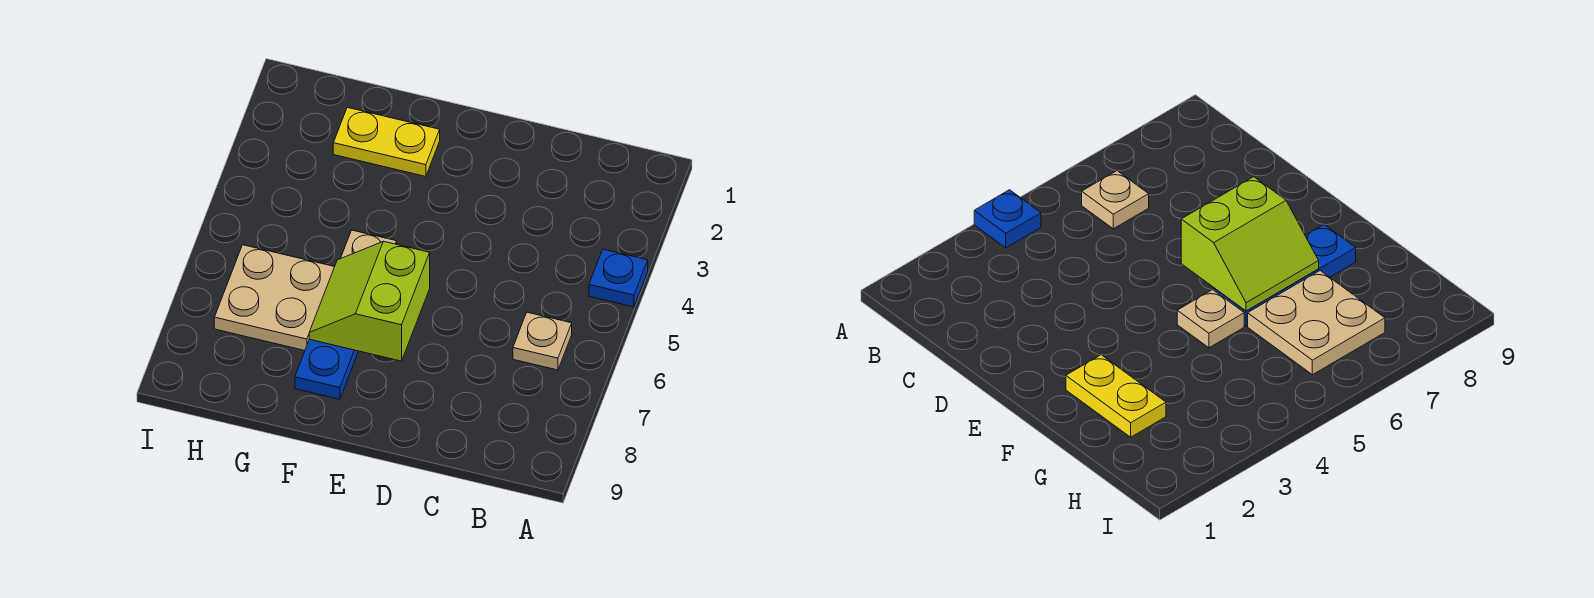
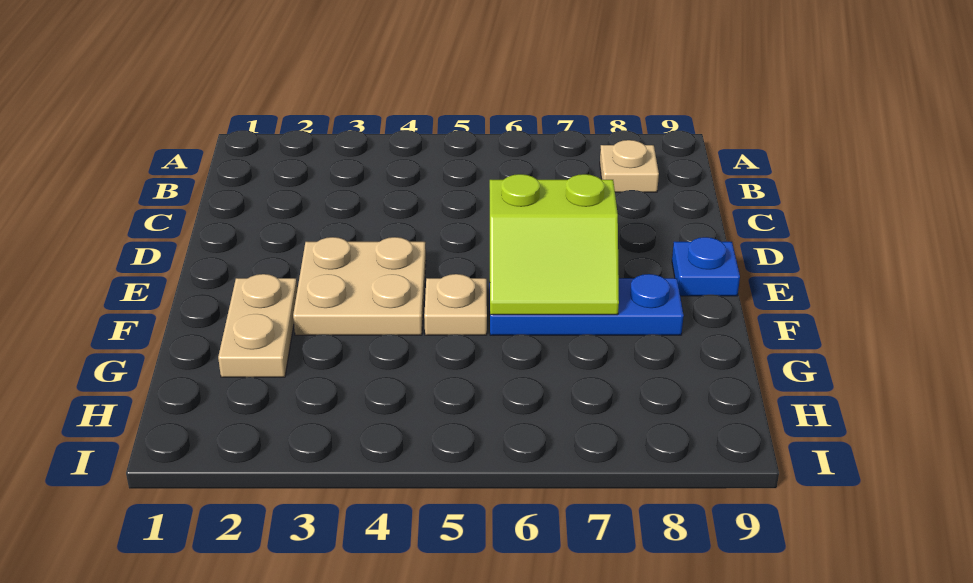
blue plate A4 level 1 -> blue plate E9 level 1
tan plate B6 level 1 -> tan plate B8 level 1
yellow plate F2:G2 level 1 -> tan plate F2:G2 level 1
tan plate G6:H7 level 1 -> tan plate E3:F4 level 1

